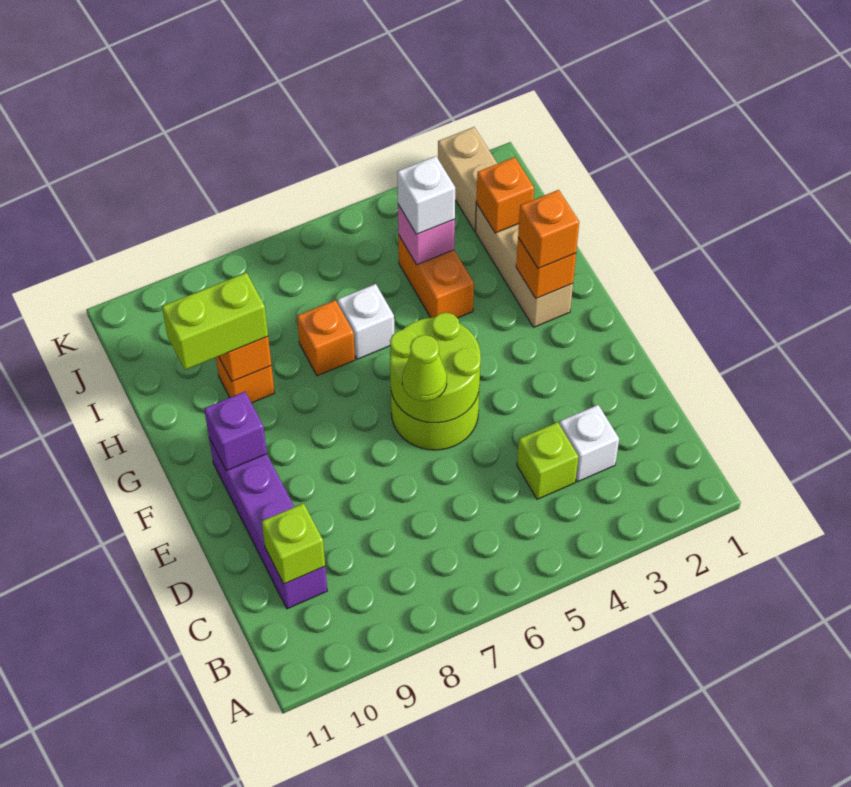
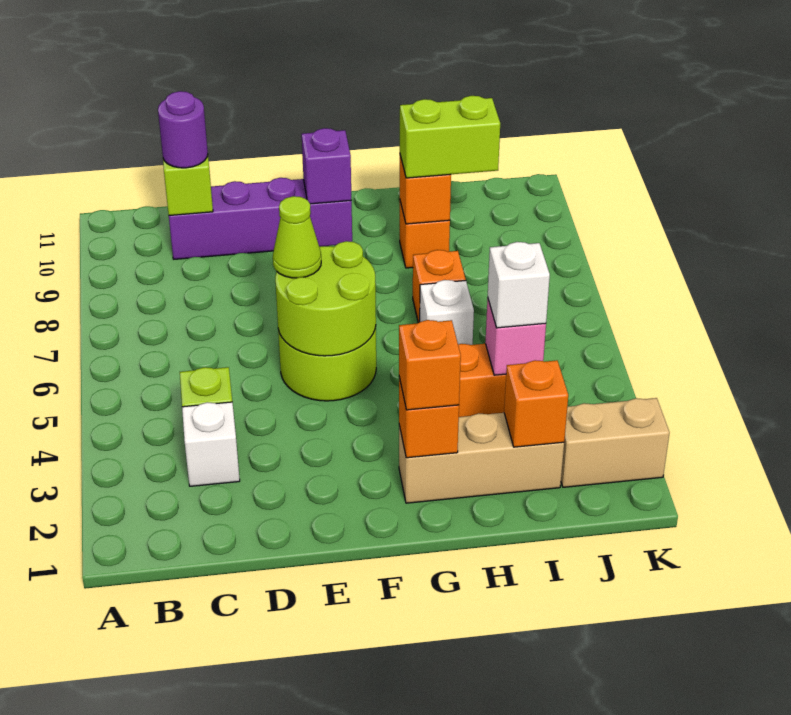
none -> purple round brick C10 level 3
lime brick H9:H10 level 3 -> lime brick H9:I9 level 3

